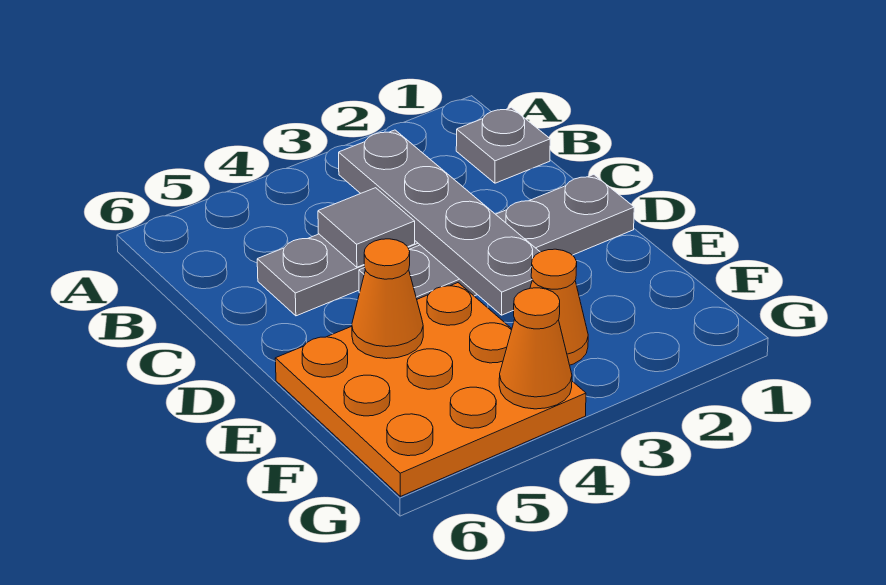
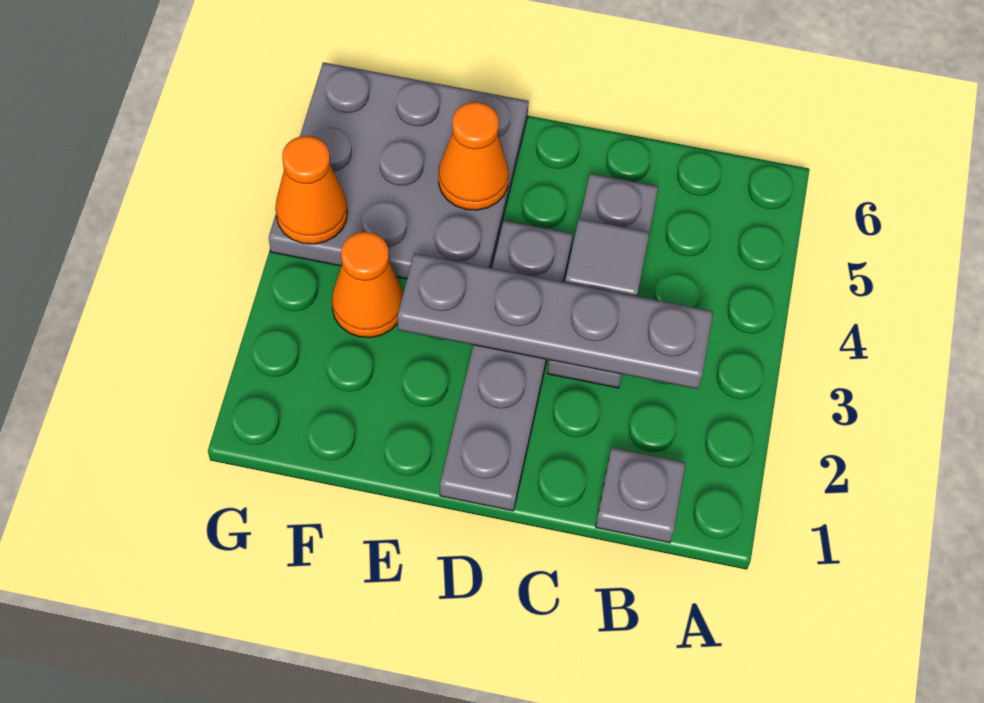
orange plate E4:G6 level 1 -> grey plate E4:G6 level 1

